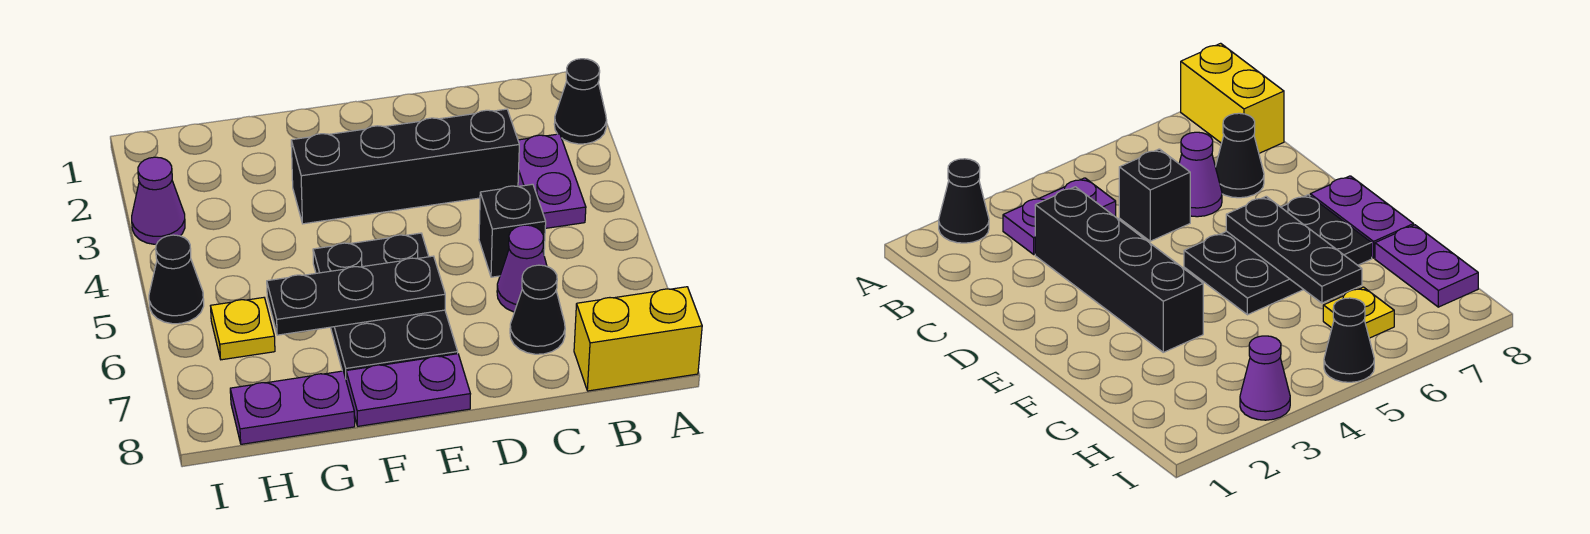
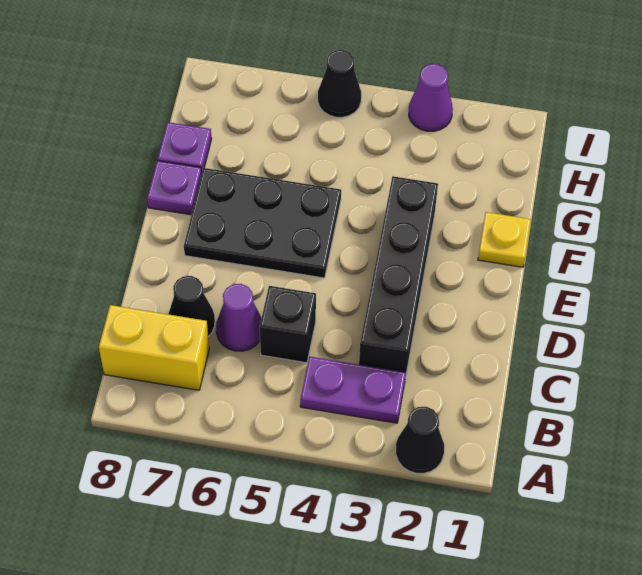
yellow brick A8:B8 level 1 -> yellow brick B7:B8 level 1
black plate E6:G6 level 2 -> none
purple plate E8:F8 level 1 -> purple plate F8 level 1
purple plate G8:H8 level 1 -> purple plate G8 level 1
yellow plate H6 level 1 -> yellow plate F1 level 1

